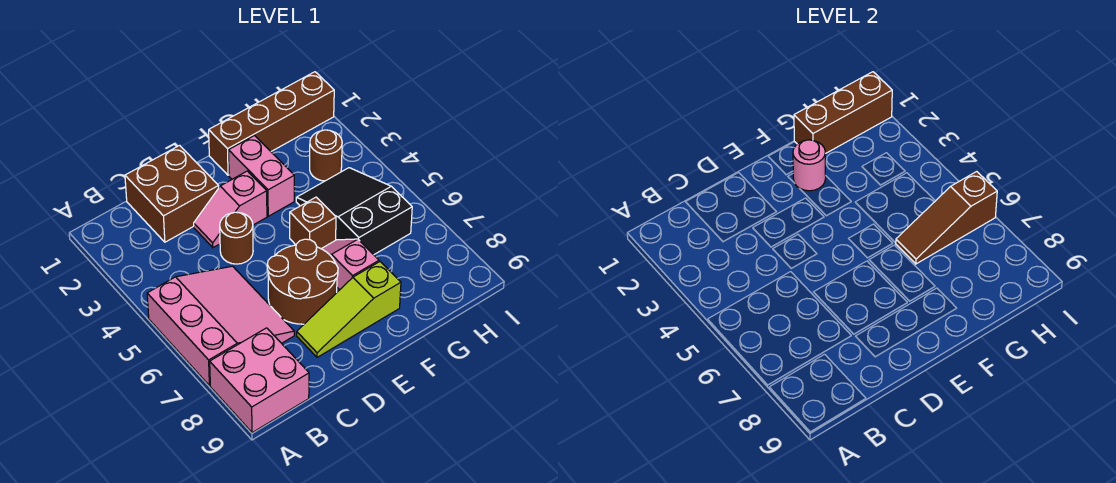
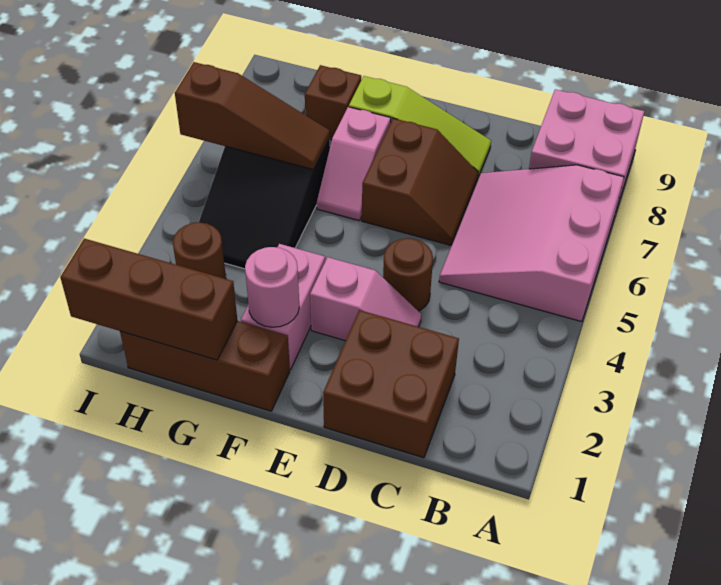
brown round brick D6:E7 level 1 -> brown slope D6:E7 level 1 top E
brown brick F1:I1 level 1 -> brown brick F1:H1 level 1
brown brick F5 level 1 -> brown brick G8 level 1

